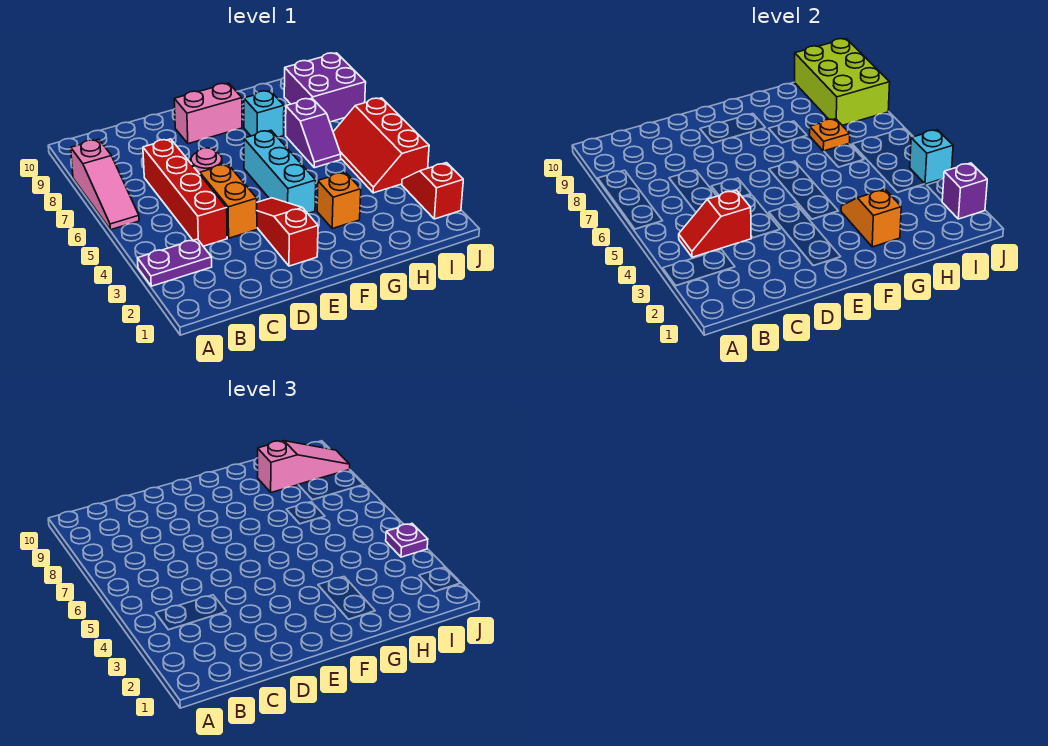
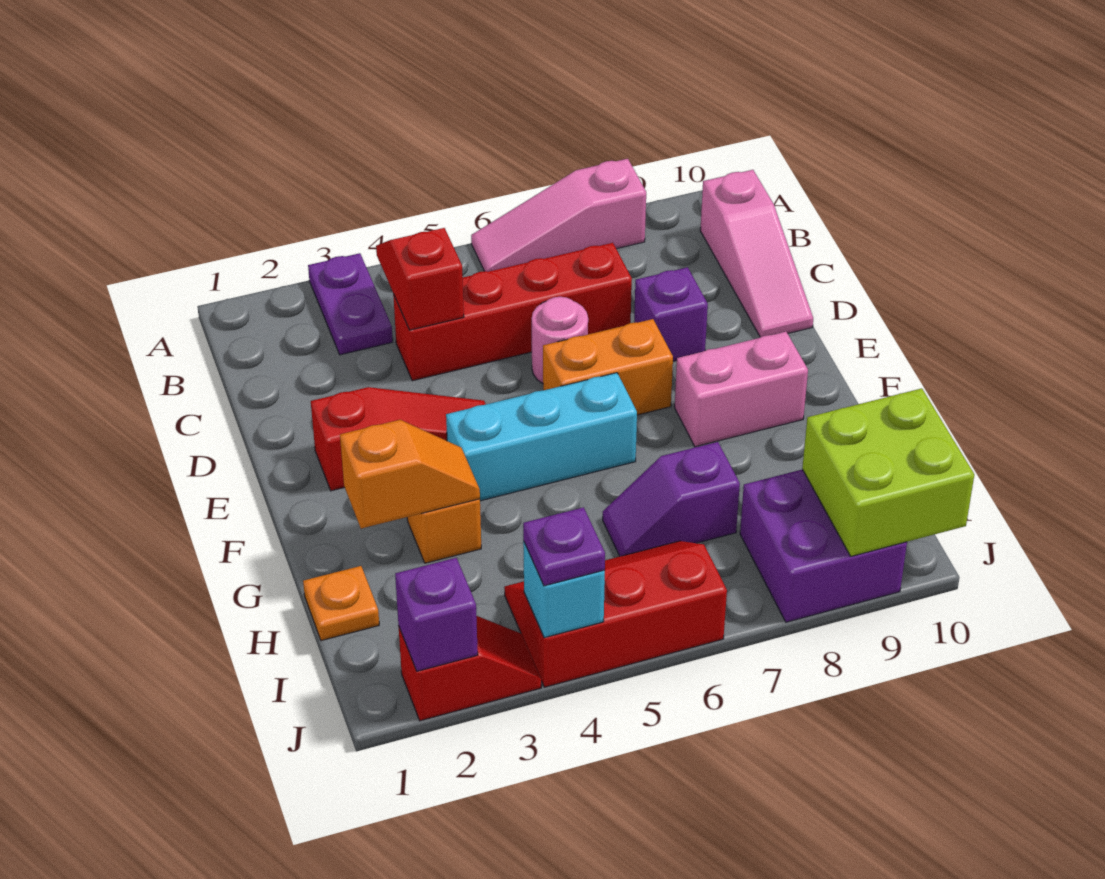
orange brick D4:D5 level 1 -> orange brick E6:E7 level 1
none -> purple brick D8 level 1
pink brick E9:F9 level 1 -> pink brick F8:F9 level 1
cyan brick G8 level 1 -> none
orange plate H7 level 2 -> orange plate H1 level 1
pink slope H9:J9 level 3 top H -> pink slope B10:D10 level 1 top B
lime brick I8:J10 level 2 -> lime brick I9:J10 level 2

